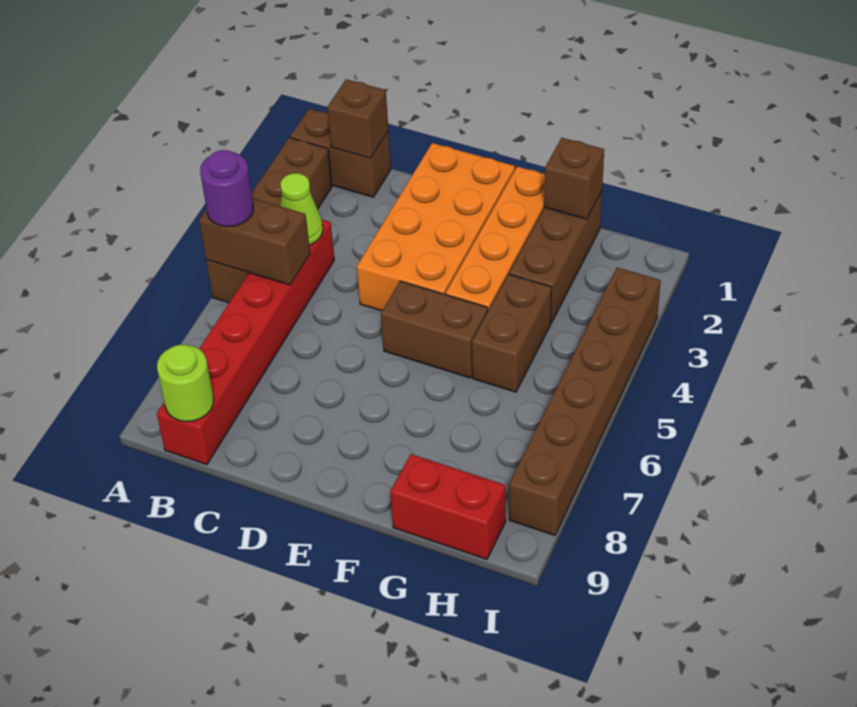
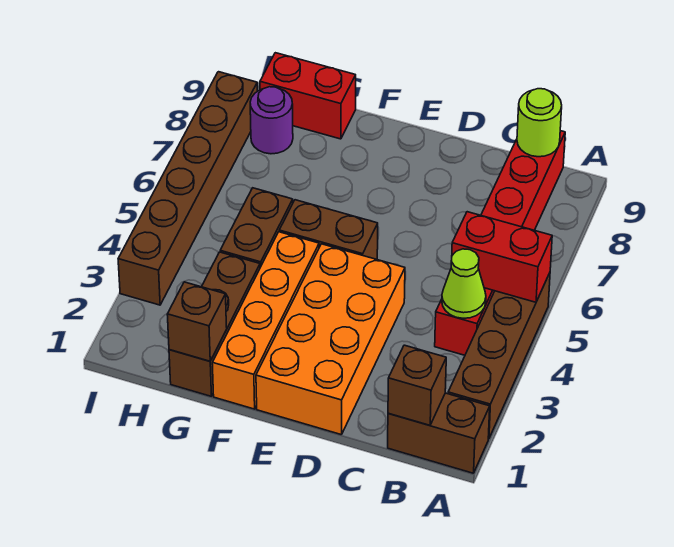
brown brick A5:B5 level 2 -> red brick A5:B5 level 2
purple round brick A5 level 3 -> purple round brick H8 level 1

